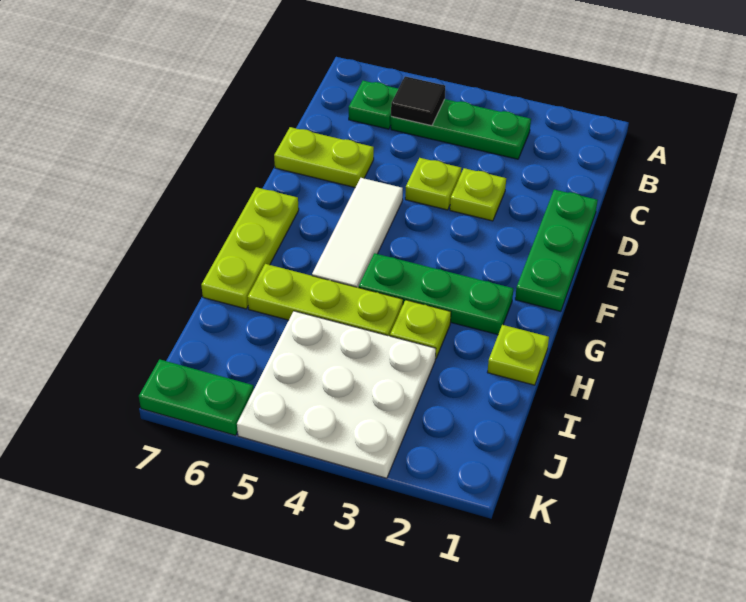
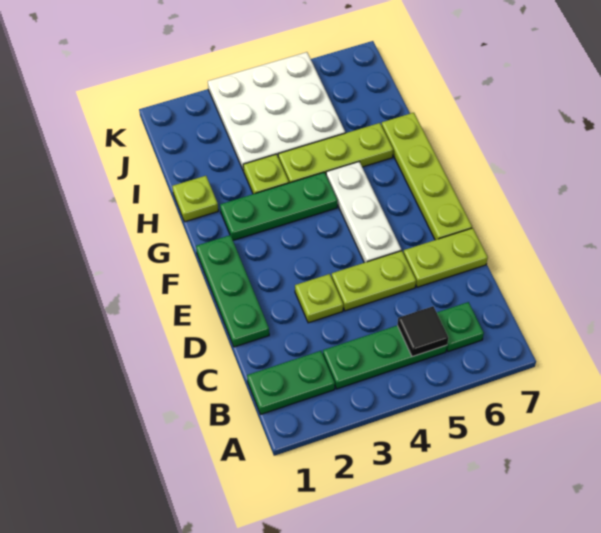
lime plate D4 level 1 -> lime plate D4:D5 level 1
white tile E5:G5 level 1 -> white plate E5:G5 level 1
lime plate F7:H7 level 1 -> lime plate E7:H7 level 1
green plate K6:K7 level 1 -> green plate B1:B2 level 1

